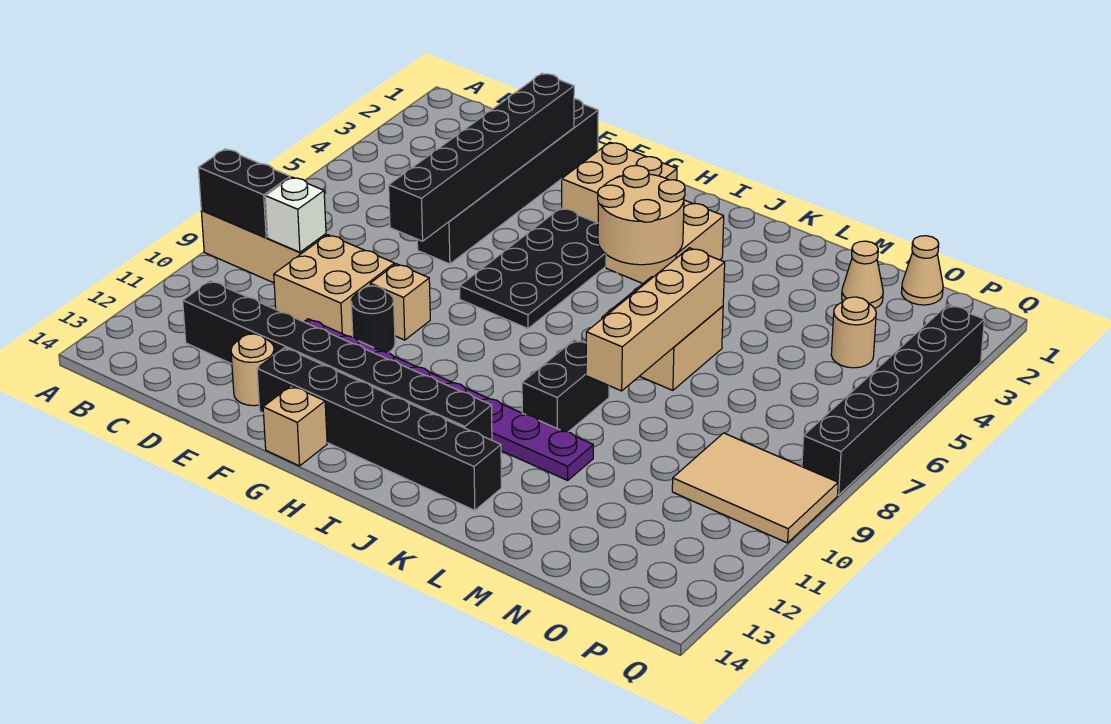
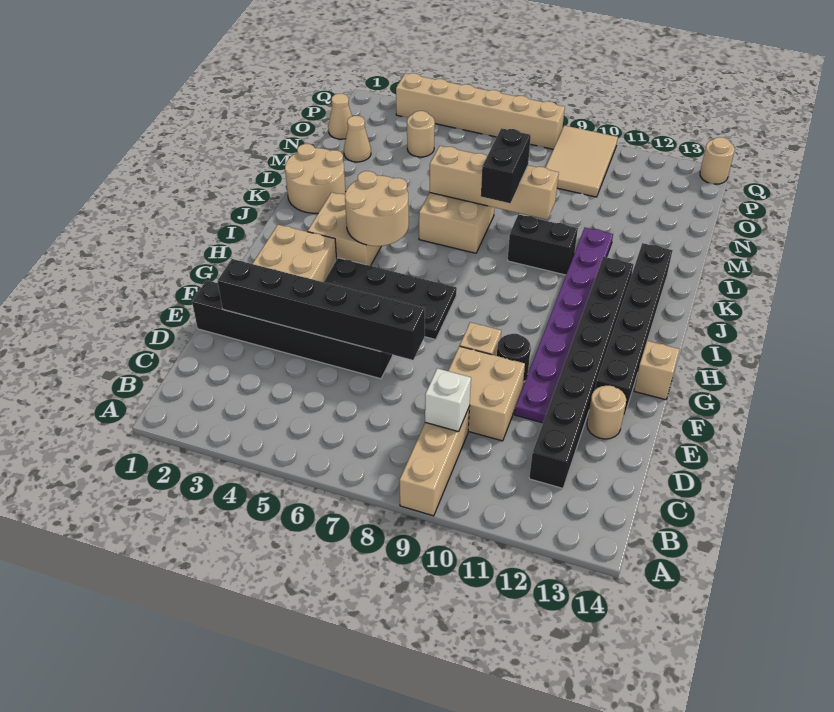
black brick A9:B9 level 2 -> black brick K8:L8 level 3
none -> tan round brick K1:L2 level 1
black brick Q3:Q8 level 1 -> tan brick Q3:Q8 level 1
none -> tan round brick Q14 level 1

